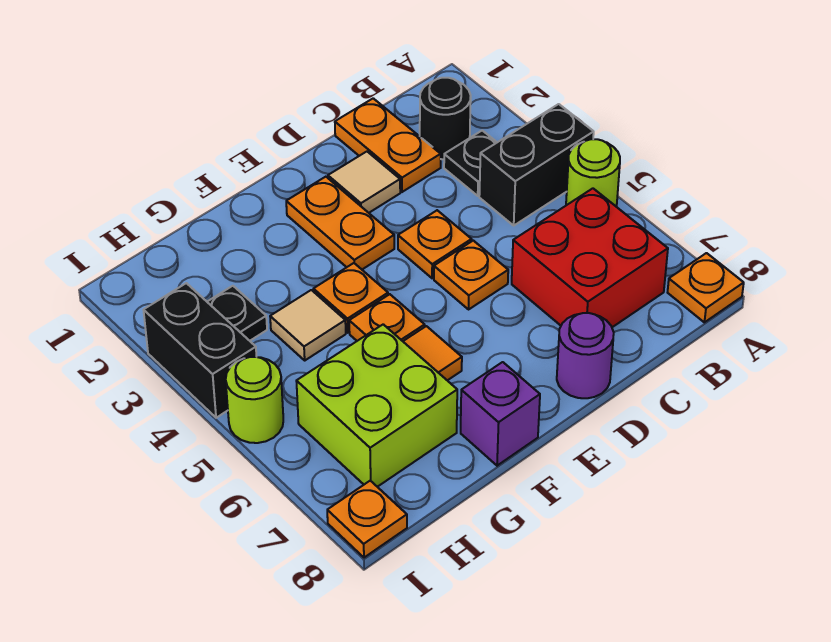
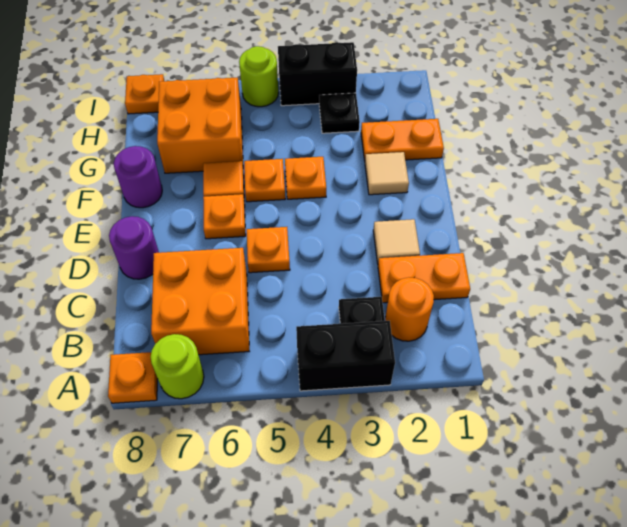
black brick A4:B4 level 1 -> black brick A3:A4 level 1
lime round brick A5 level 1 -> lime round brick A7 level 1
black round brick B2 level 1 -> orange round brick B2 level 1
red brick B6:C7 level 1 -> orange brick B6:C7 level 1
orange plate D4 level 1 -> orange plate E6 level 1
orange plate E2:E3 level 1 -> orange plate G1:G2 level 1
purple brick F8 level 1 -> purple round brick F8 level 1
tan tile G4 level 1 -> tan tile F2 level 1
lime brick G6:H7 level 1 -> orange brick G6:H7 level 1

